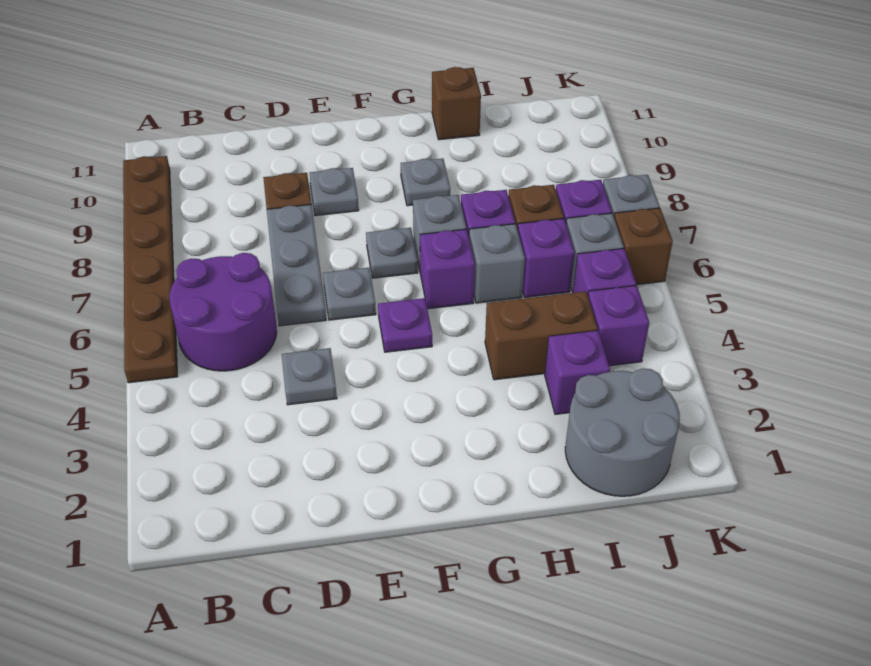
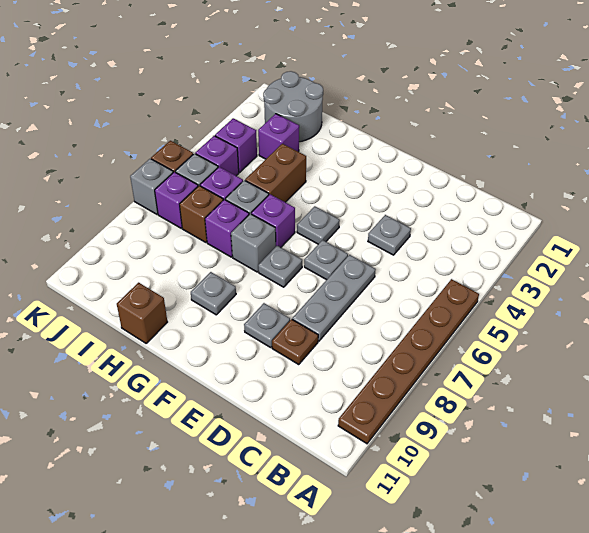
purple round brick B5:C6 level 1 -> none
purple plate F5 level 1 -> grey plate F5 level 1
brown brick H4:I4 level 1 -> brown brick H4:H5 level 1

